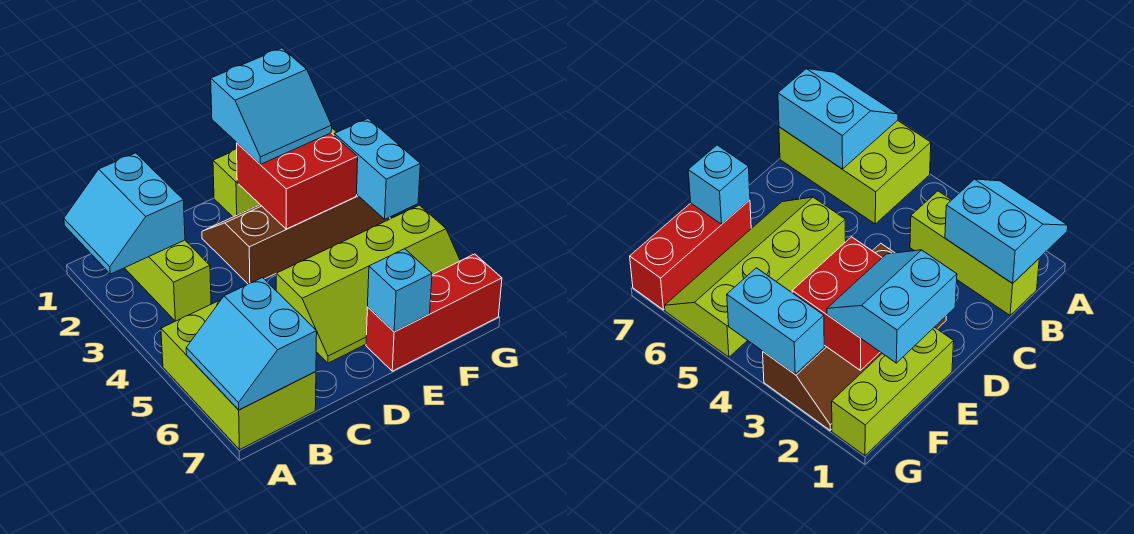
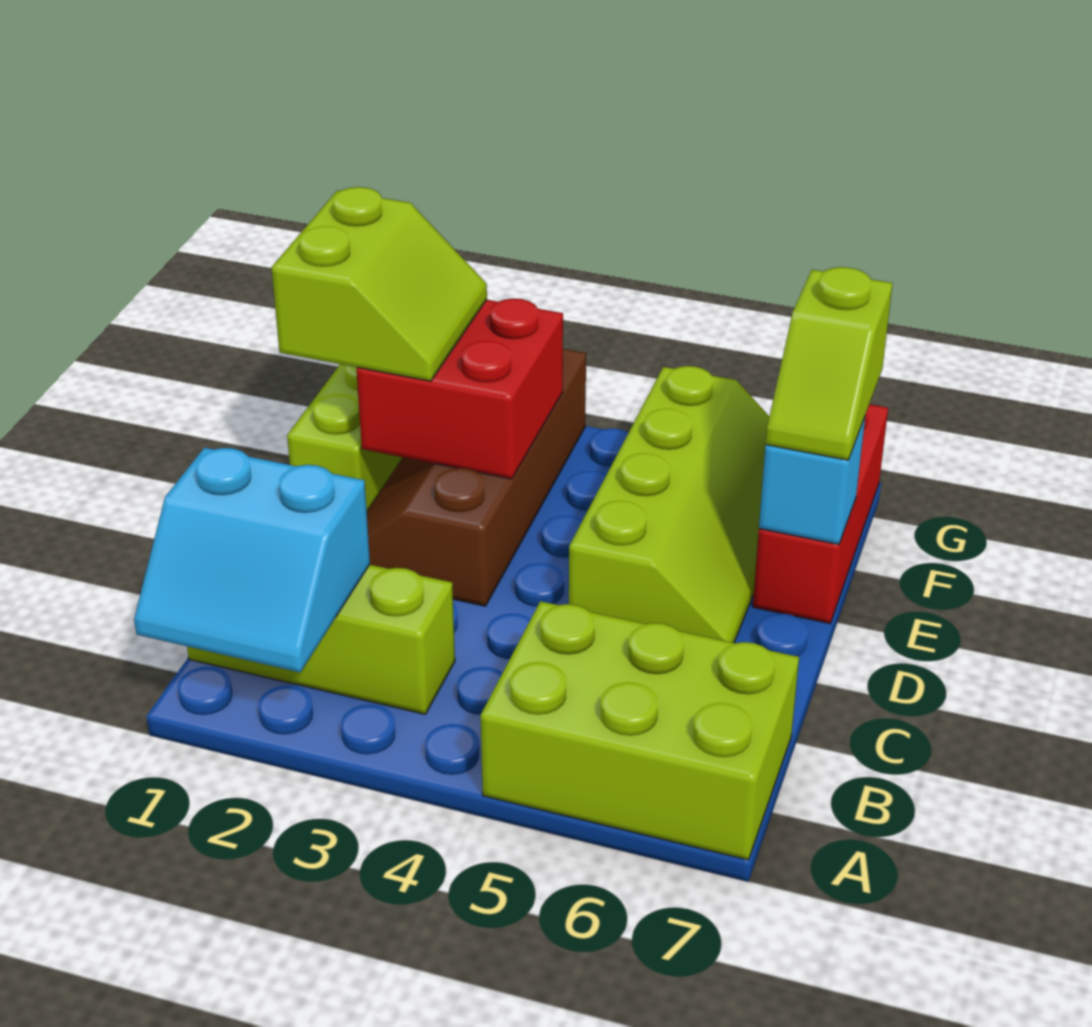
cyan slope A6:B7 level 2 top B -> none
cyan slope E1:F2 level 3 top 1 -> lime slope E1:F2 level 3 top 1
none -> lime slope E7:F7 level 3 top F
cyan brick G3:G4 level 2 -> none

